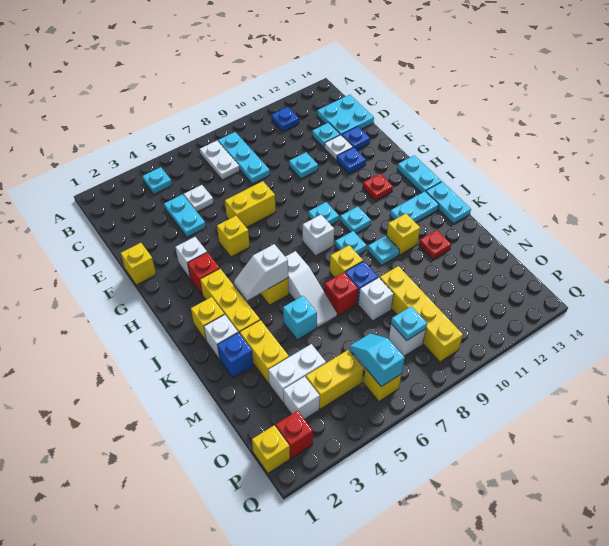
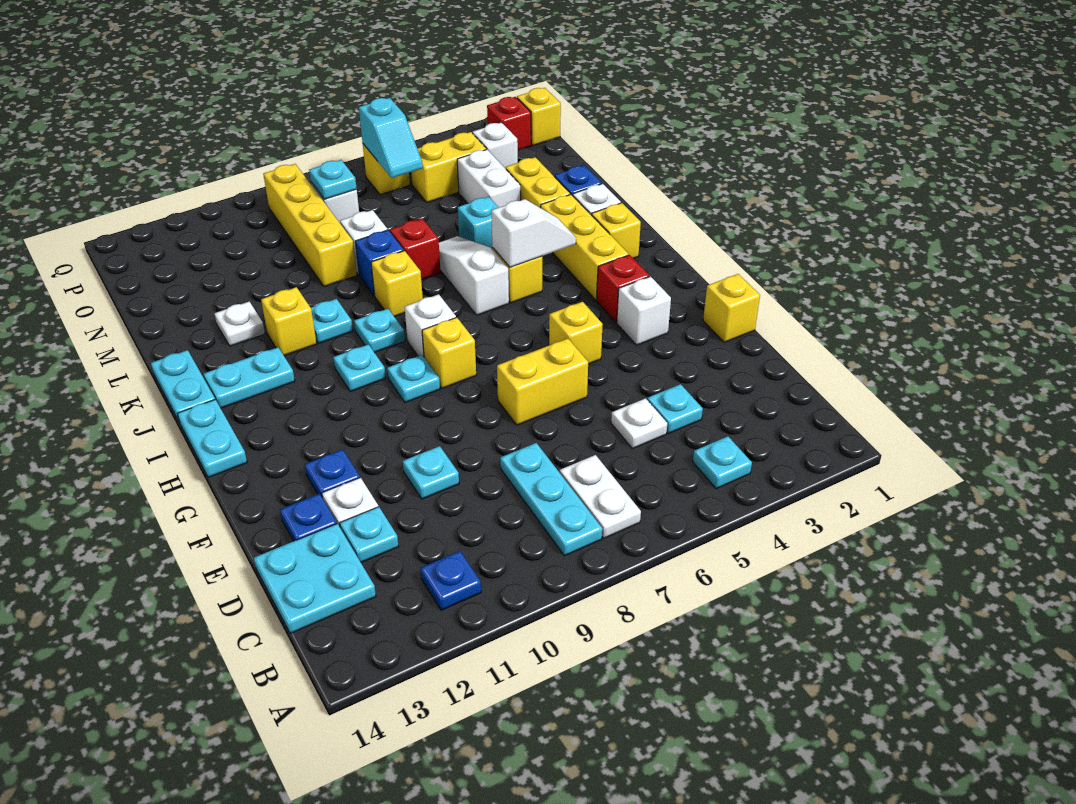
cyan plate D4:E4 level 1 -> cyan plate D4 level 1
none -> yellow brick H8 level 1
red plate H12 level 1 -> none
red plate L12 level 1 -> white plate L12 level 1
white brick N3:N4 level 1 -> white brick M4:N4 level 1

